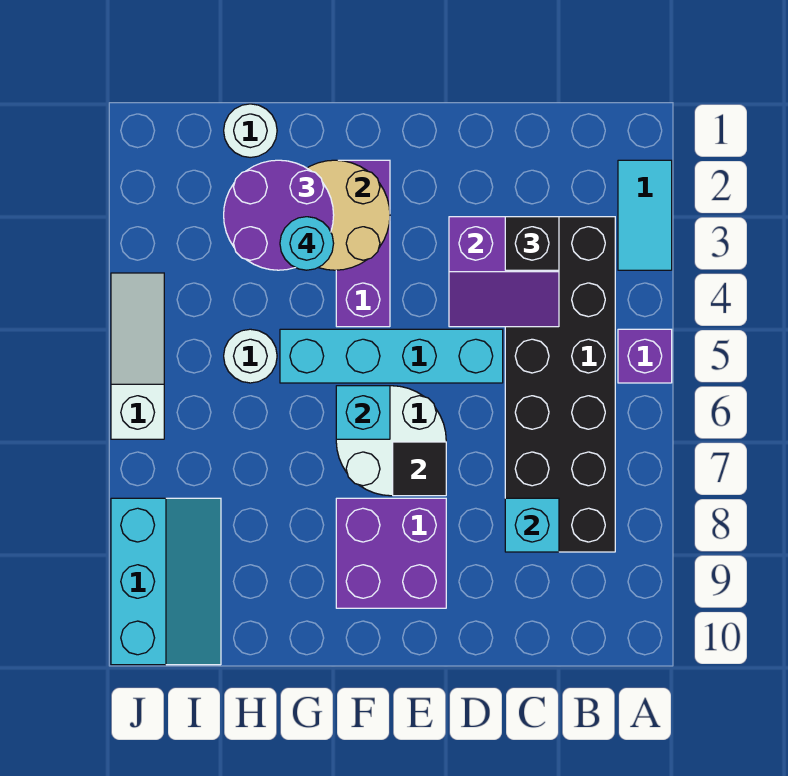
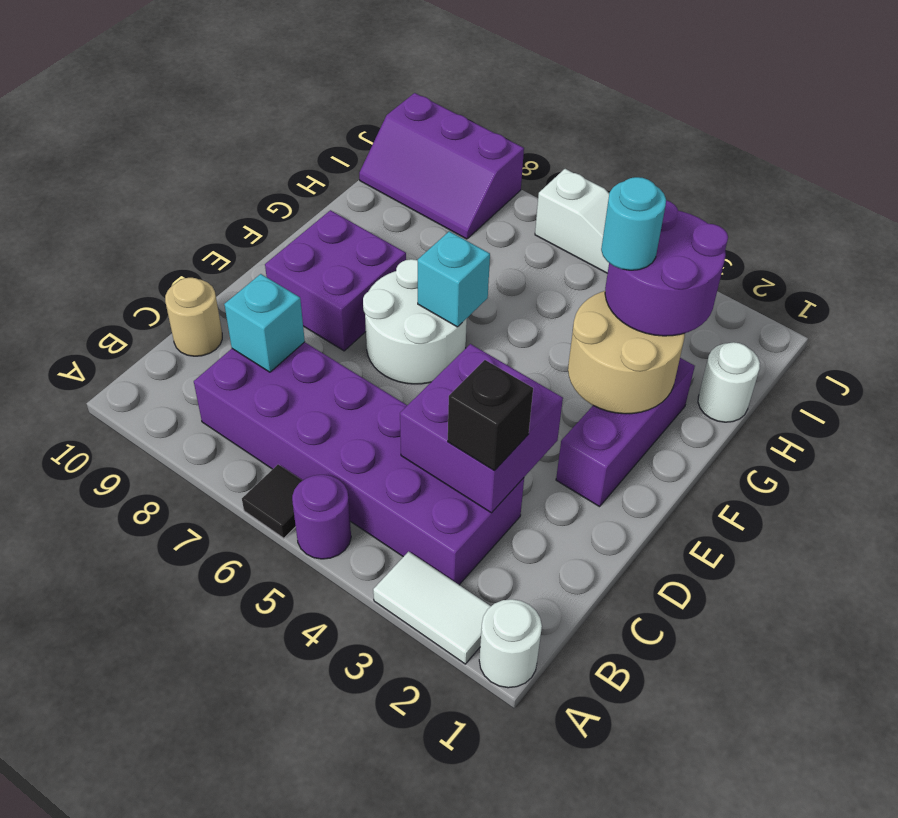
cyan tile A2:A3 level 1 -> white tile A2:A3 level 1
purple brick A5 level 1 -> purple round brick A5 level 1
black brick B3:C8 level 1 -> purple brick B3:C8 level 1
purple slope C3:D4 level 2 top 3 -> purple brick C3:D4 level 2
none -> tan round brick C10 level 1
cyan brick D5:G5 level 1 -> none
black tile E7 level 2 -> black tile A6 level 1
purple brick F2:F4 level 1 -> purple brick E2:G2 level 1
white round brick H5 level 1 -> white round brick A1 level 1
cyan slope I8:J10 level 1 top J -> purple slope I8:J10 level 1 top J

